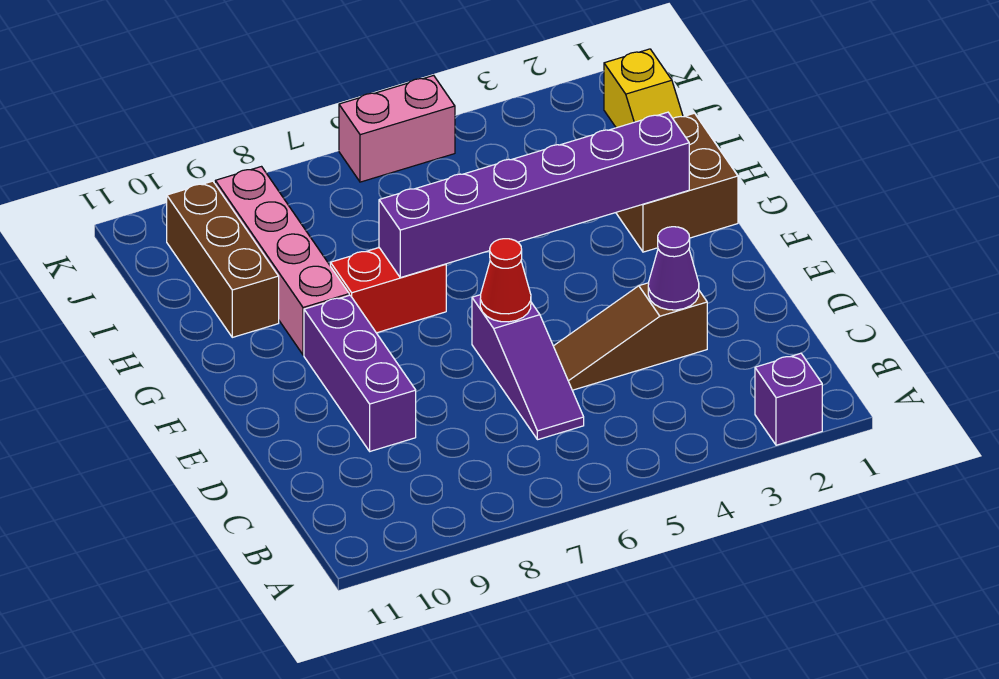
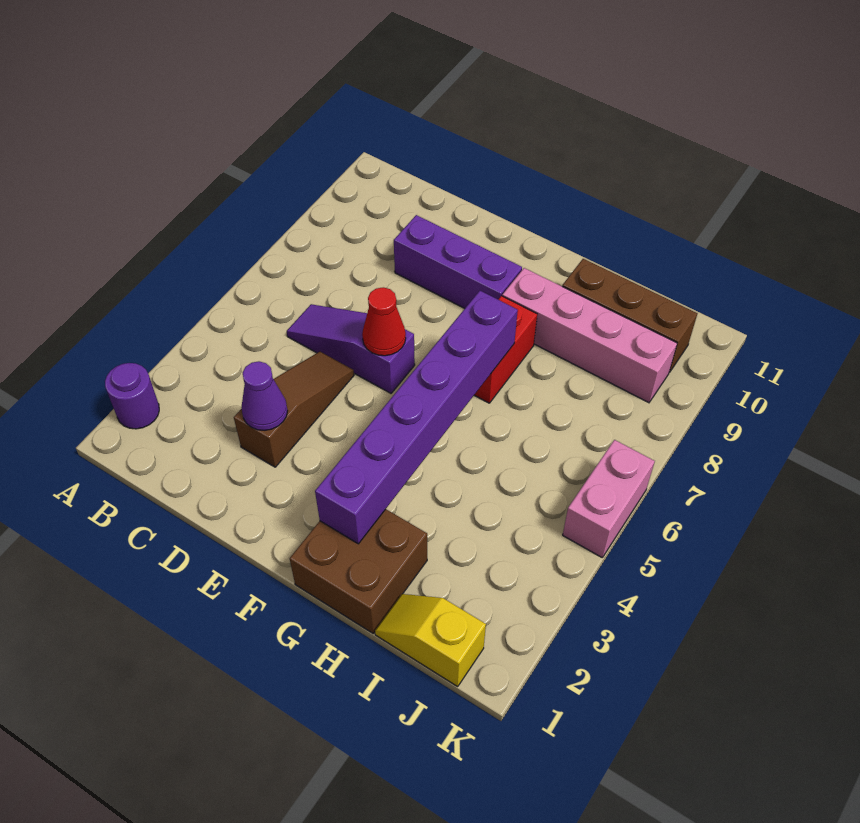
purple brick A2 level 1 -> purple round brick A2 level 1

